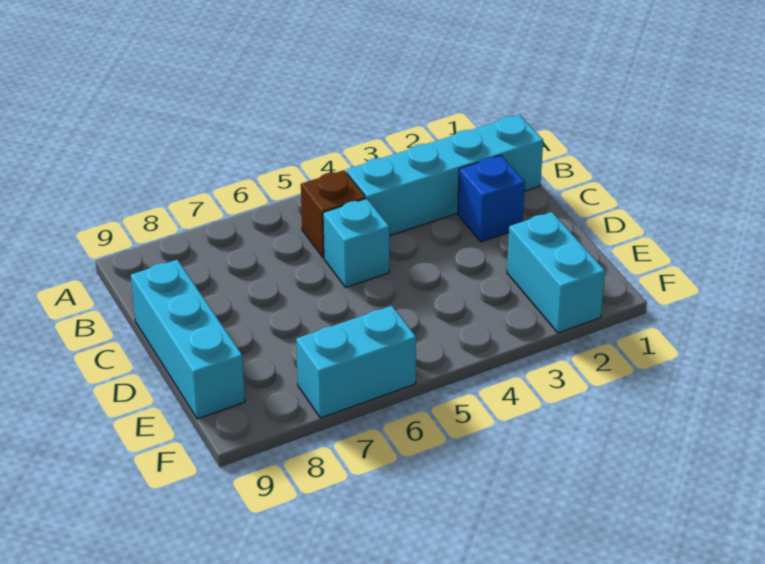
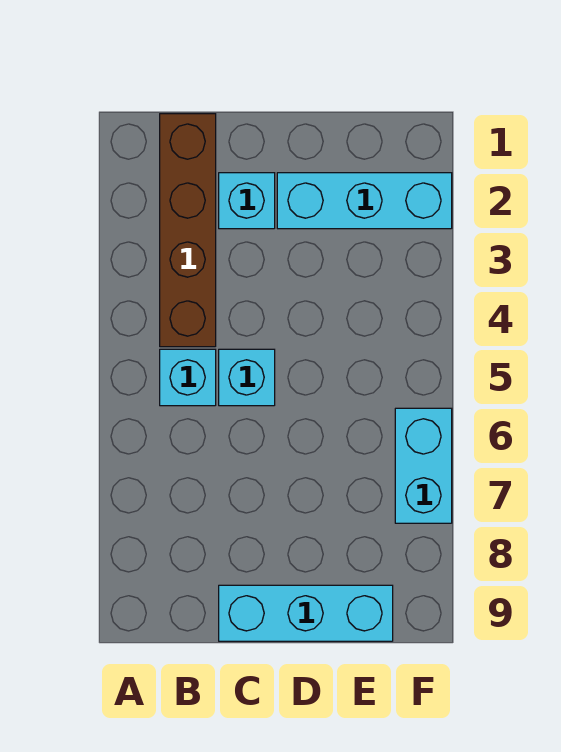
cyan brick B1:B4 level 1 -> brown brick B1:B4 level 1
brown brick B5 level 1 -> cyan brick B5 level 1
blue brick C2 level 1 -> cyan brick C2 level 1
cyan brick E2:F2 level 1 -> cyan brick D2:F2 level 1

